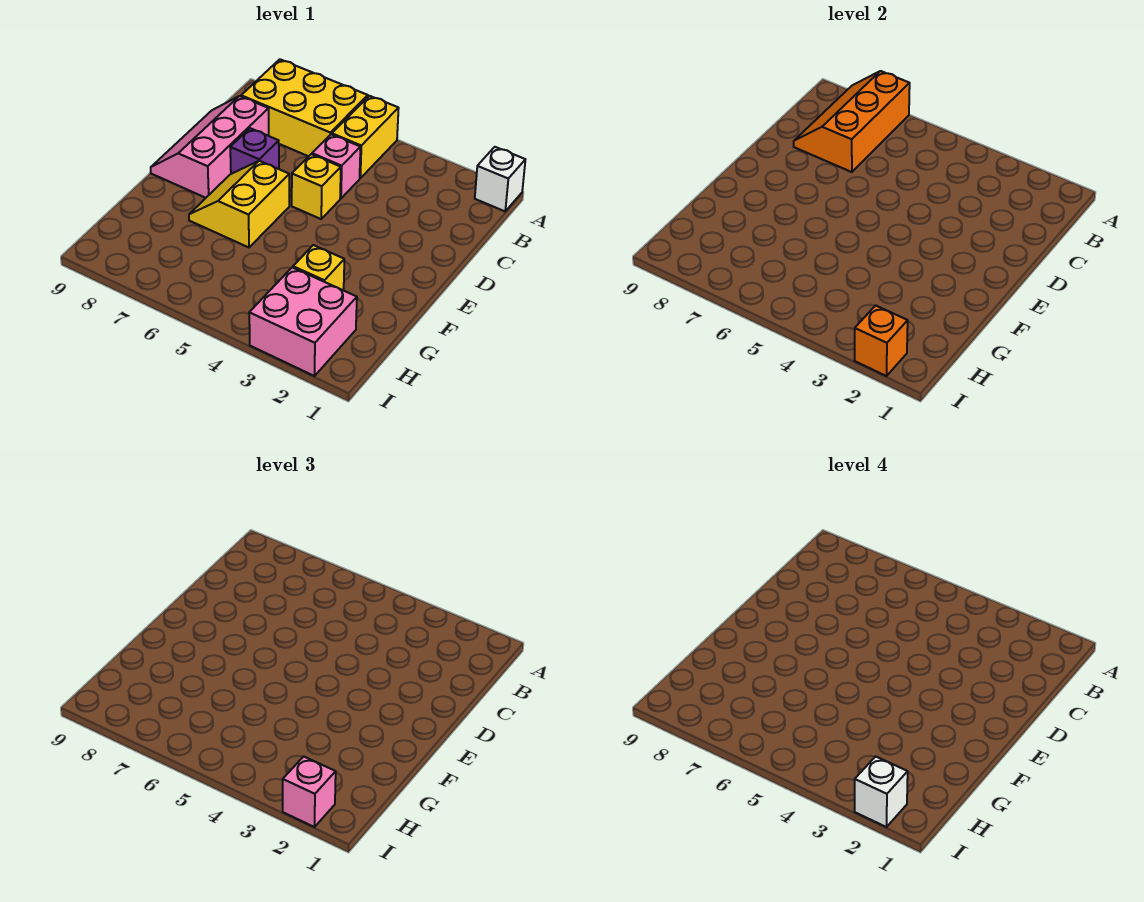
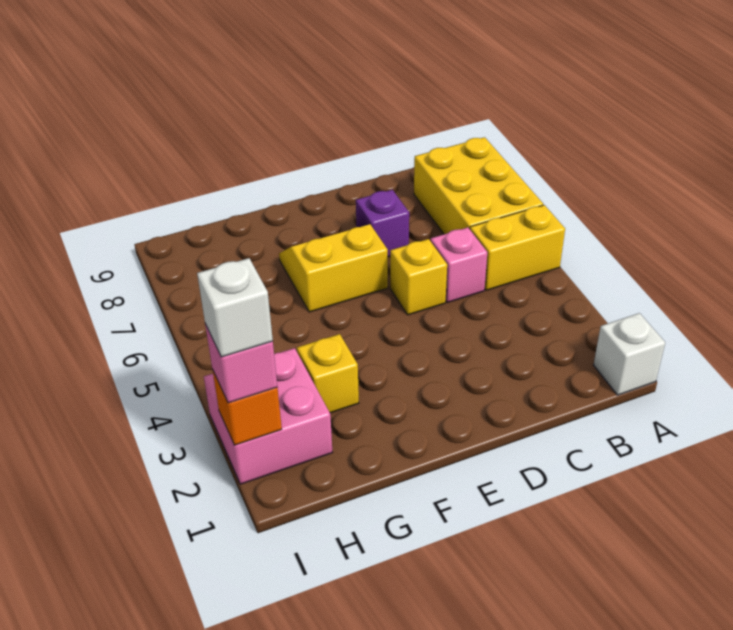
orange slope A7:C8 level 2 top 7 -> none
pink slope C8:E9 level 1 top 8 -> none

